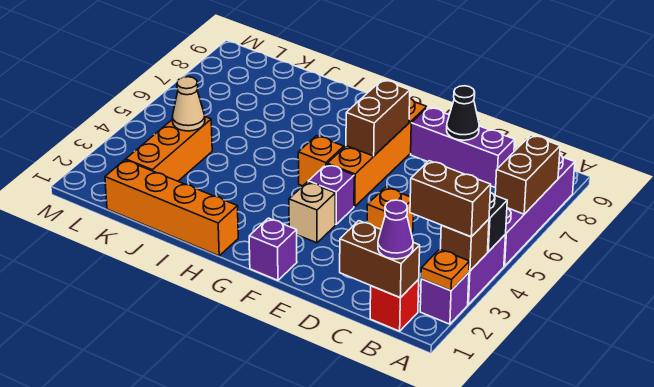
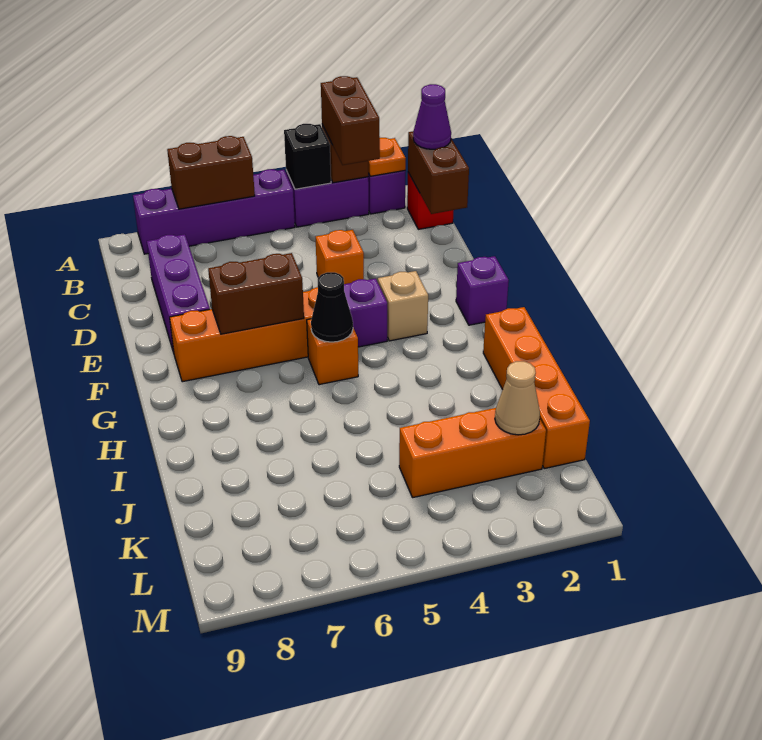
black cone D8 level 2 -> black cone G5 level 2
tan cone K4 level 2 -> tan cone K2 level 2

